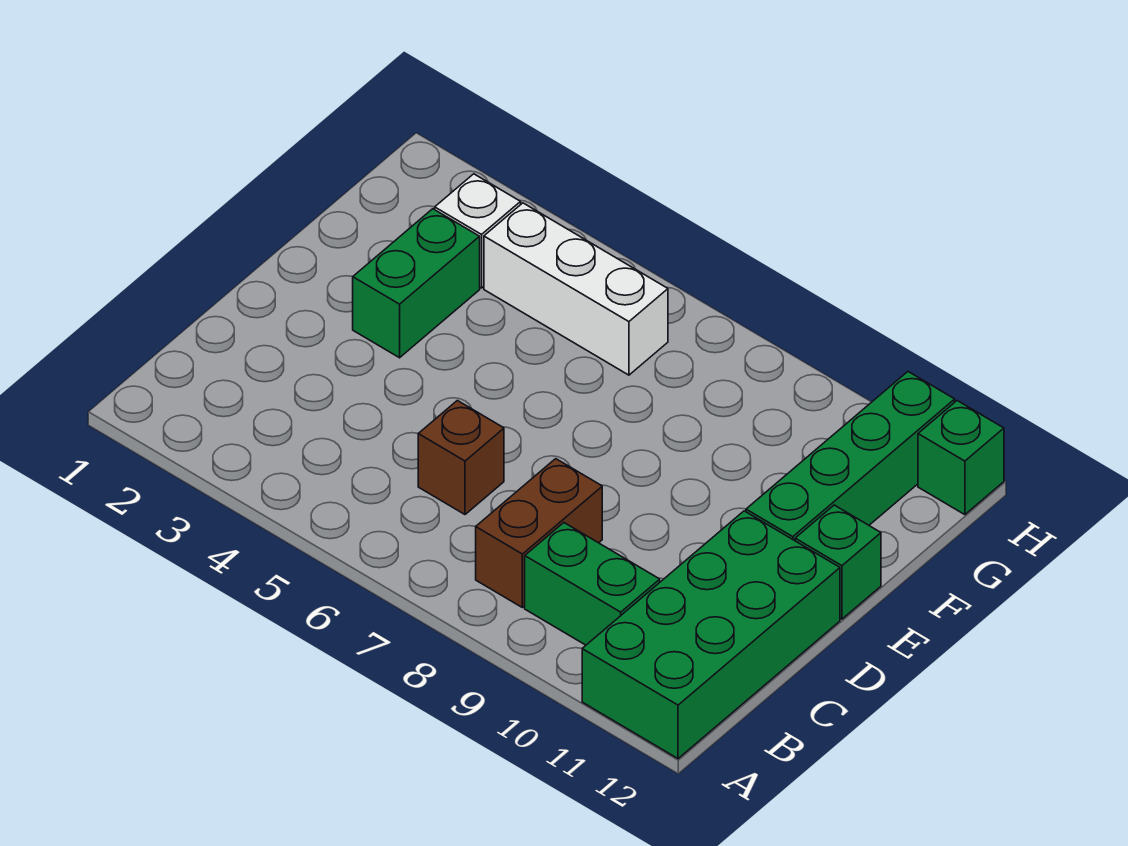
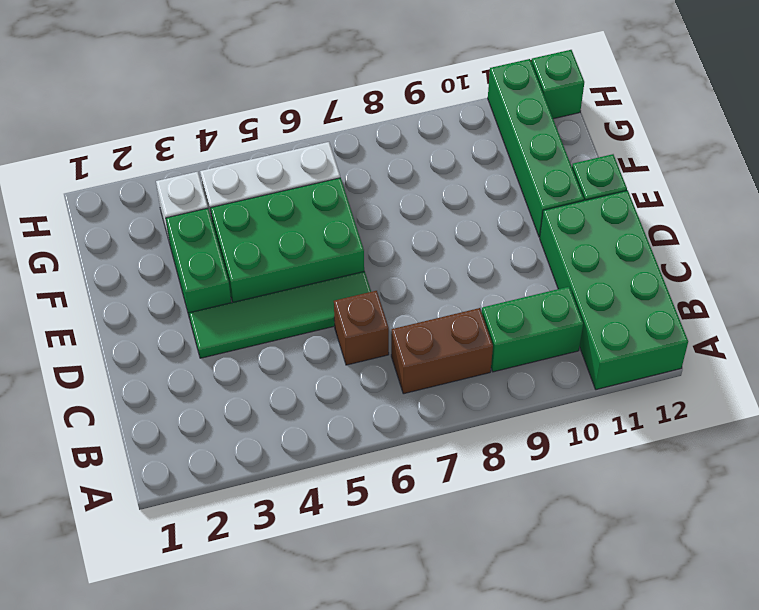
brown brick B8:C8 level 1 -> brown brick B7:B8 level 1
none -> green tile D3:D6 level 1
none -> green brick E4:F6 level 1

